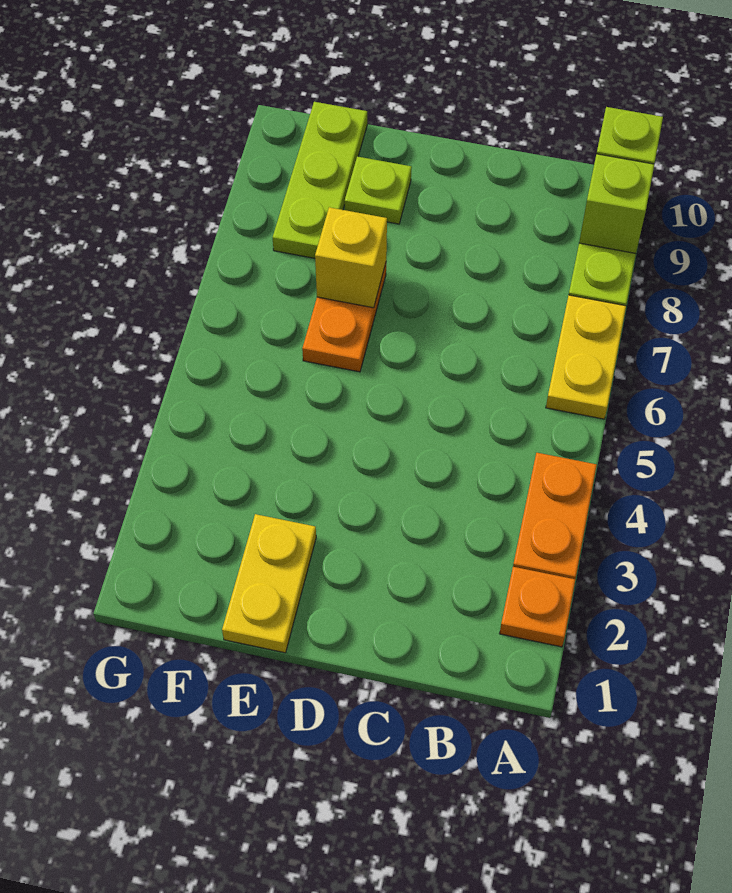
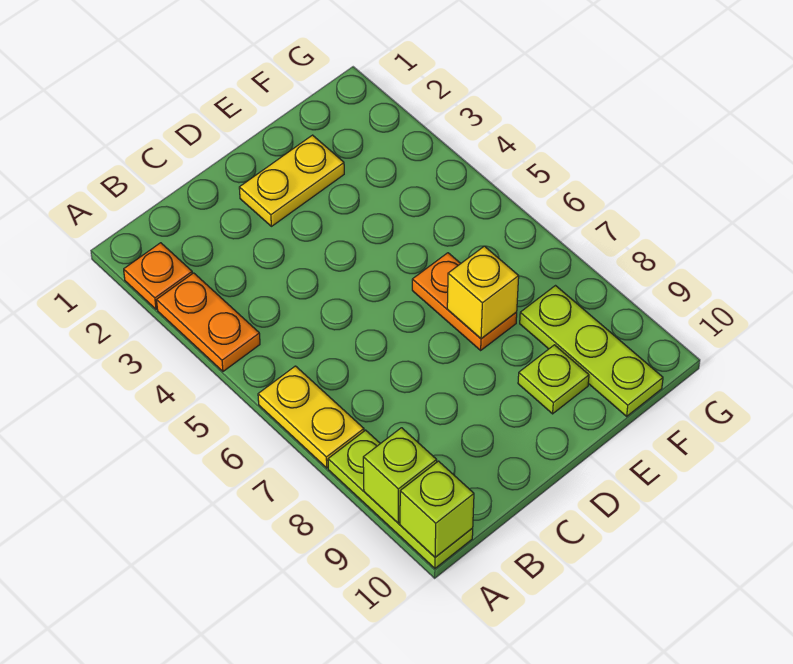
yellow plate E1:E2 level 1 -> yellow plate D2:E2 level 1

